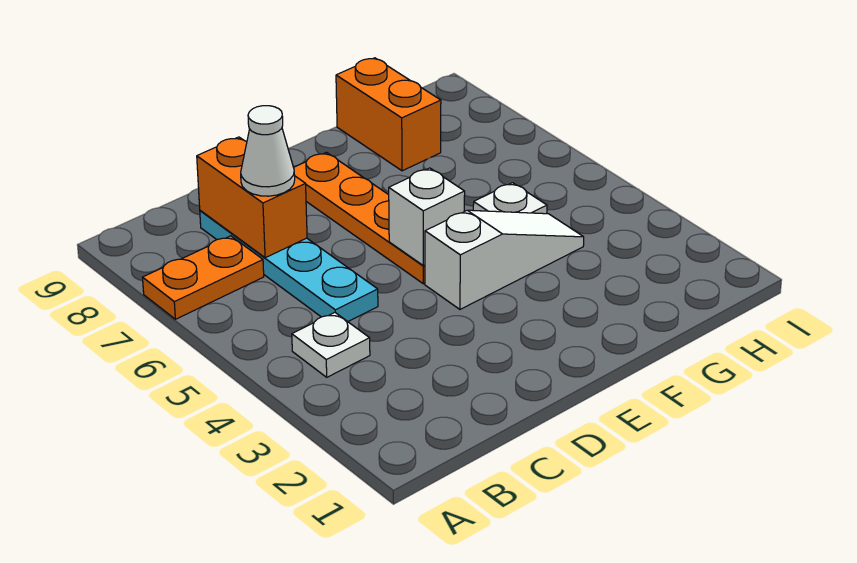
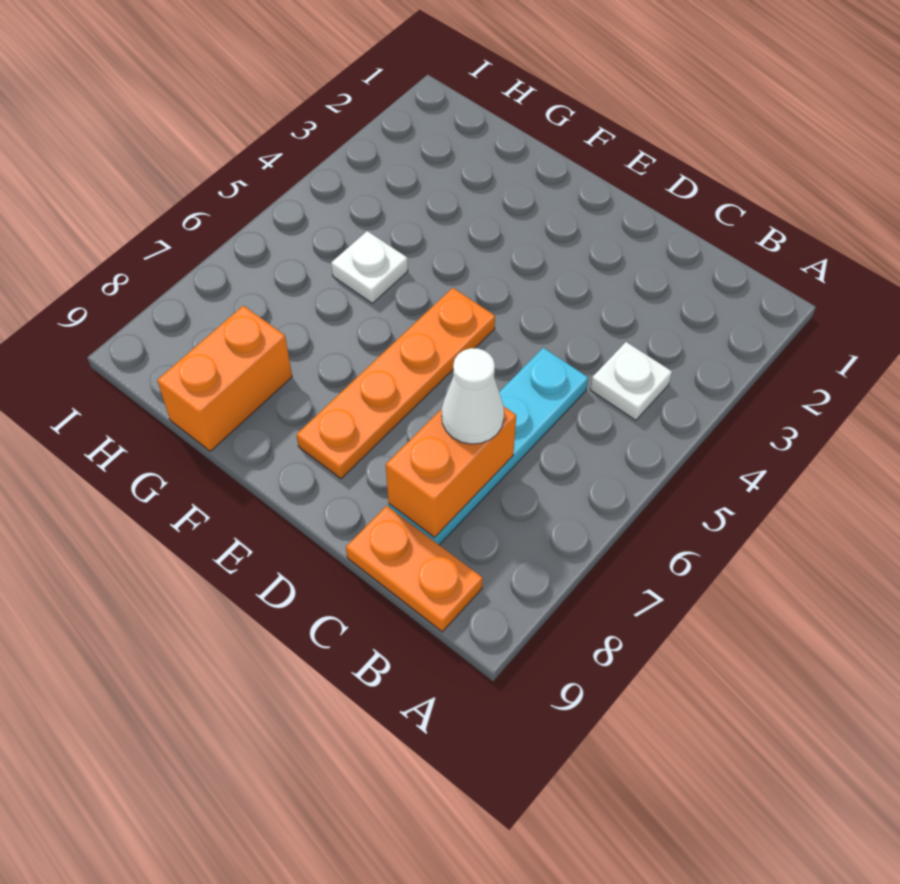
orange plate A7:B7 level 1 -> orange plate B9:C9 level 1
white slope E4:G4 level 1 top E -> none
white brick E5 level 2 -> none

